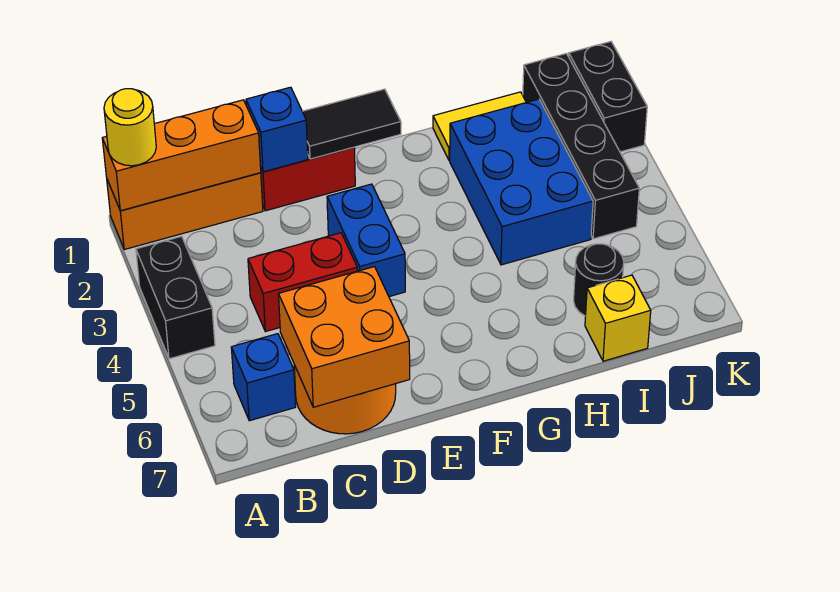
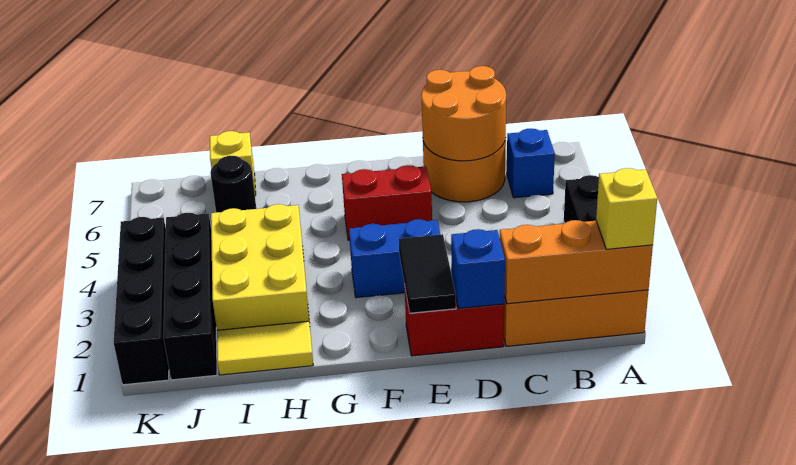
yellow round brick A1 level 3 -> yellow brick A1 level 3
red brick C4:D4 level 1 -> red brick E5:F5 level 1
orange brick C6:D7 level 2 -> orange round brick C6:D7 level 2
black tile E1:F1 level 2 -> black tile E1:E2 level 2
blue brick E3:E4 level 1 -> blue brick E3:F3 level 1
blue brick H2:I4 level 1 -> yellow brick H2:I4 level 1
black brick K1:K2 level 1 -> black brick K1:K4 level 1

